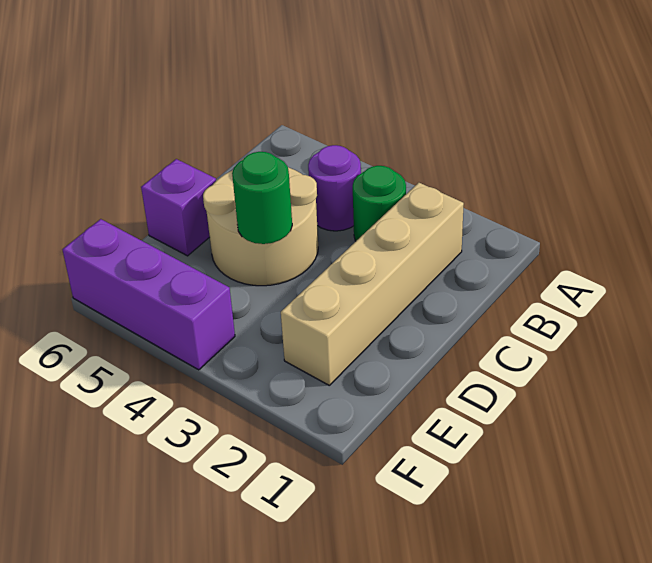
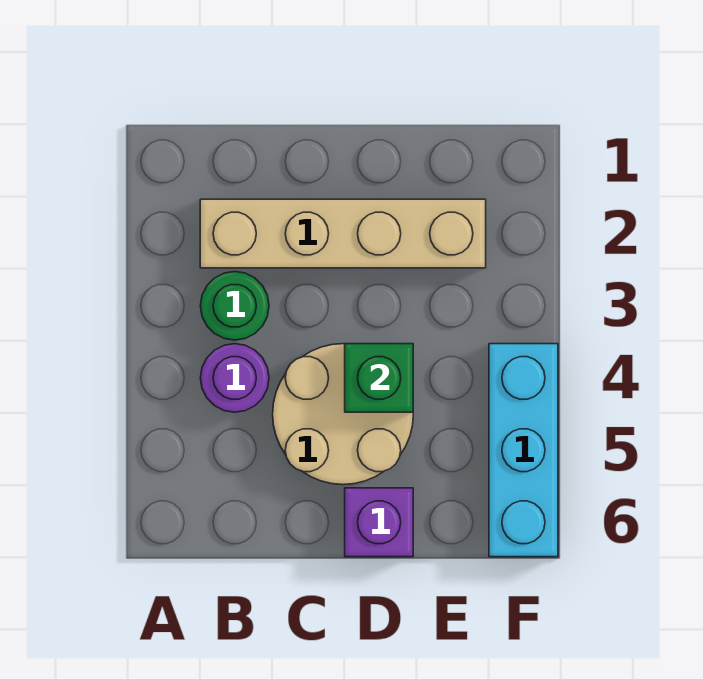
green round brick D4 level 2 -> green brick D4 level 2
purple brick F4:F6 level 1 -> cyan brick F4:F6 level 1

